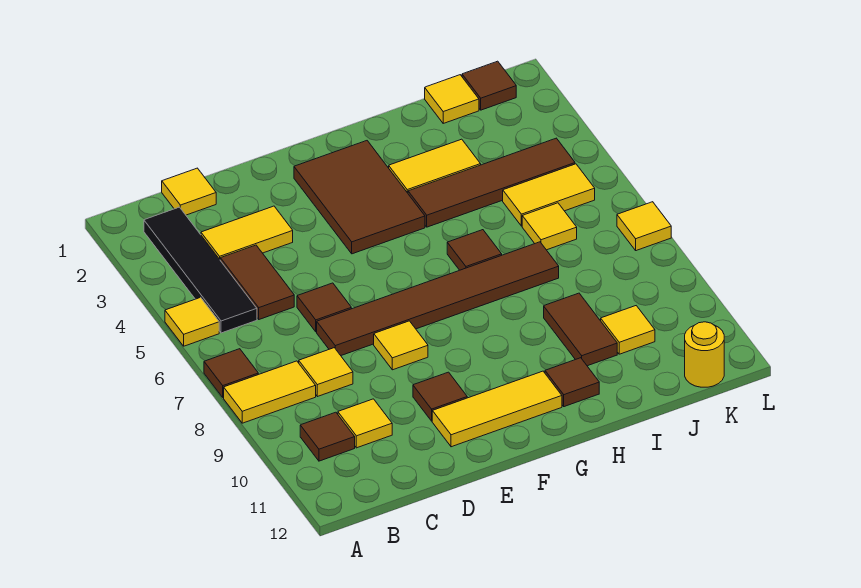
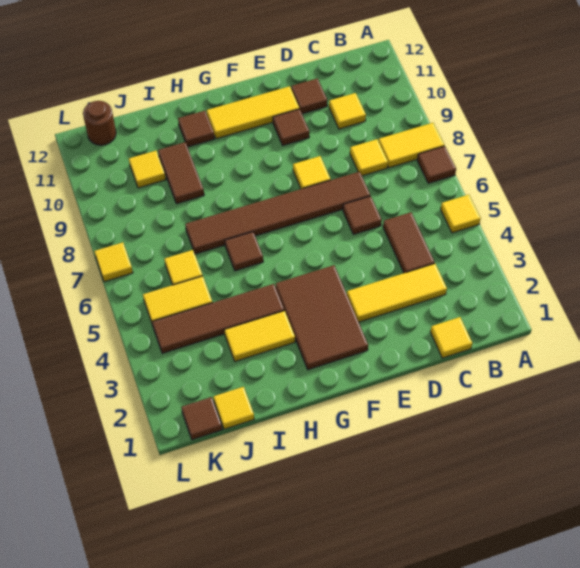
black tile B2:B5 level 1 -> none
brown tile B10 level 1 -> brown tile D11 level 1
yellow tile C3:D3 level 1 -> yellow tile C3:E3 level 1
yellow round brick K12 level 1 -> brown round brick K12 level 1

